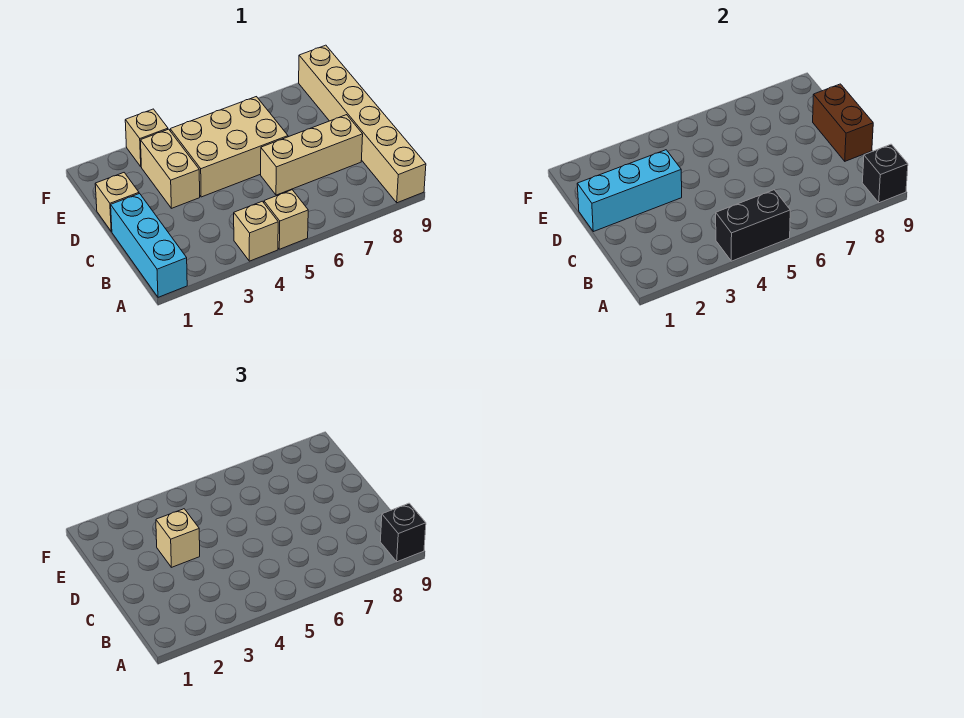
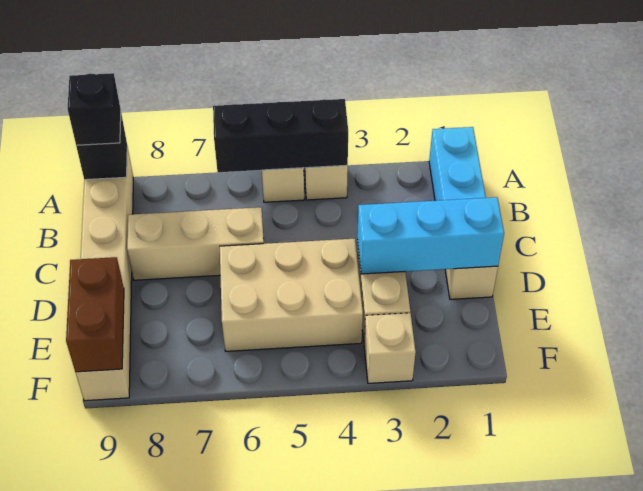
black brick A4:A5 level 2 -> black brick A4:A6 level 2
brown brick C9:D9 level 2 -> brown brick E9:F9 level 2
tan brick D3 level 3 -> none

